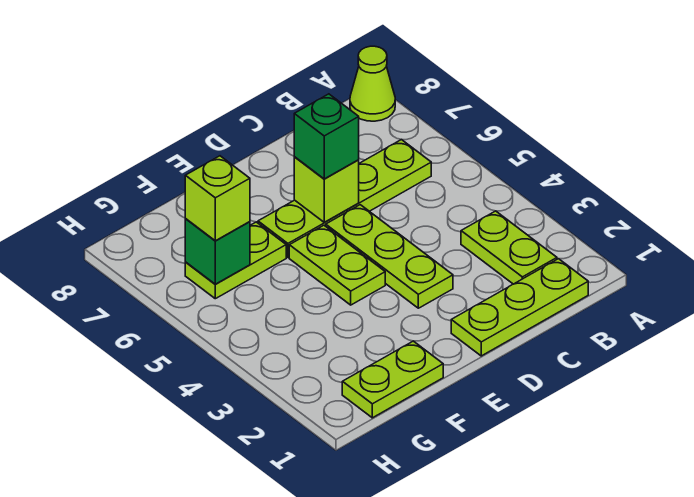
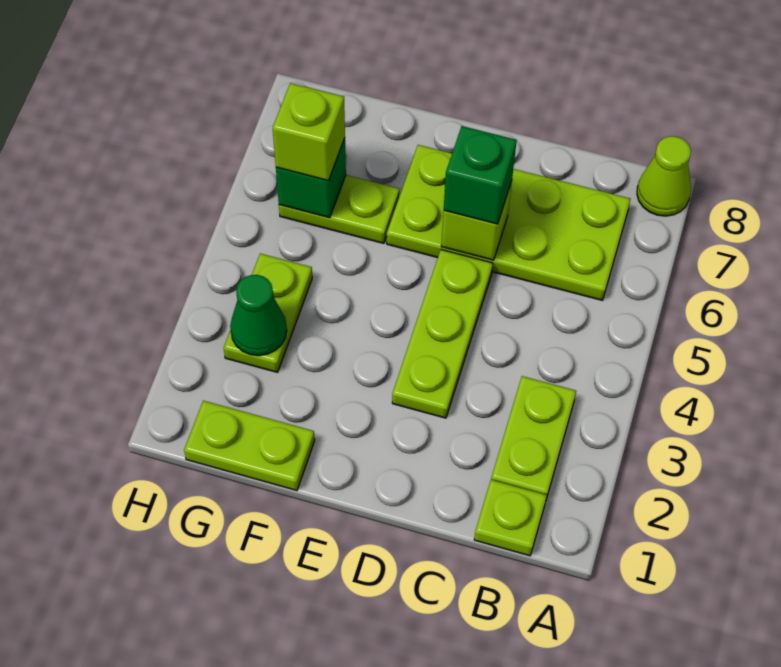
lime plate B1:D1 level 1 -> lime plate B1 level 1
lime plate B6:E6 level 1 -> lime plate B6:E7 level 1
lime plate E4:E5 level 1 -> lime plate G3:G4 level 1
none -> green cone G3 level 2

